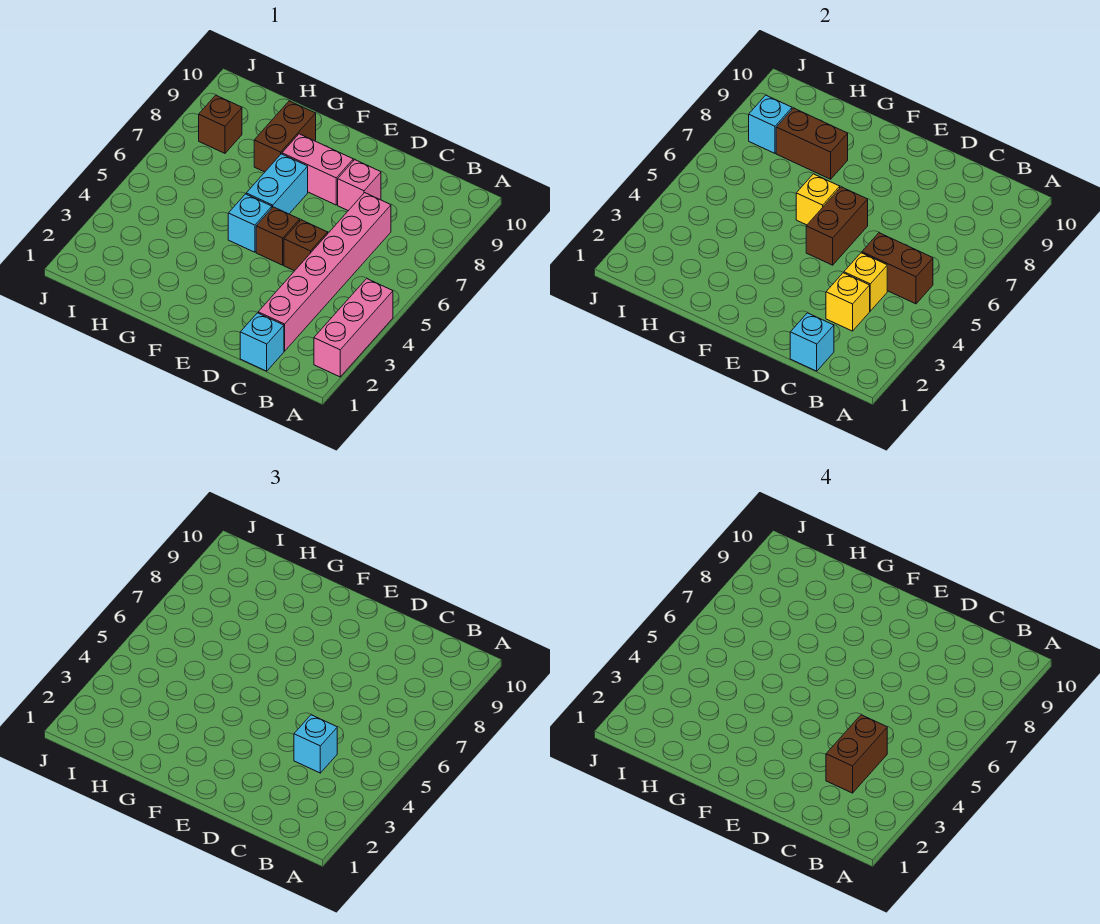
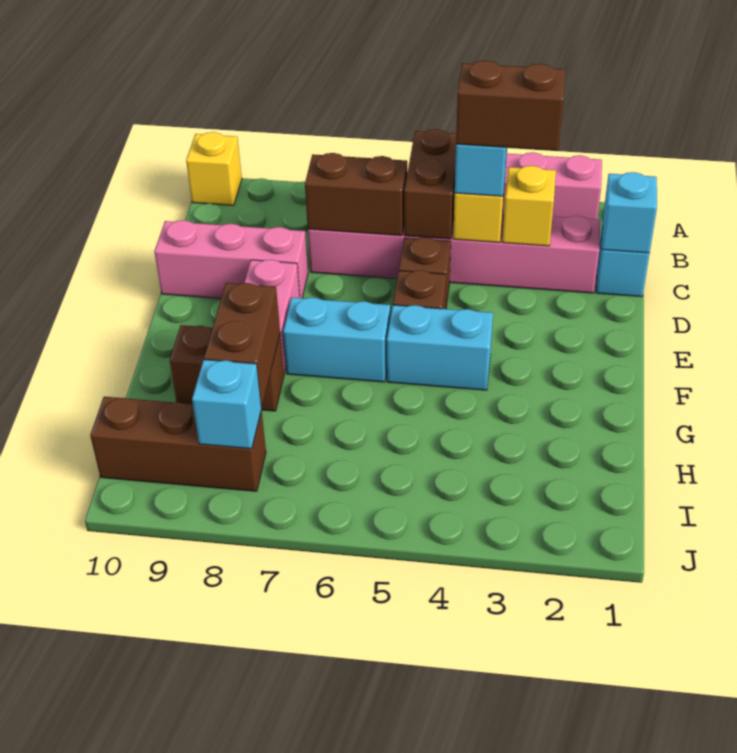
pink brick D8 level 1 -> pink brick D8:D10 level 1
brown brick E5:E6 level 2 -> brown brick C6:C7 level 2
cyan brick F5 level 1 -> cyan brick F4:F5 level 1
yellow brick F6 level 2 -> yellow brick A10 level 1
brown brick I8 level 1 -> brown brick I8:I10 level 1

